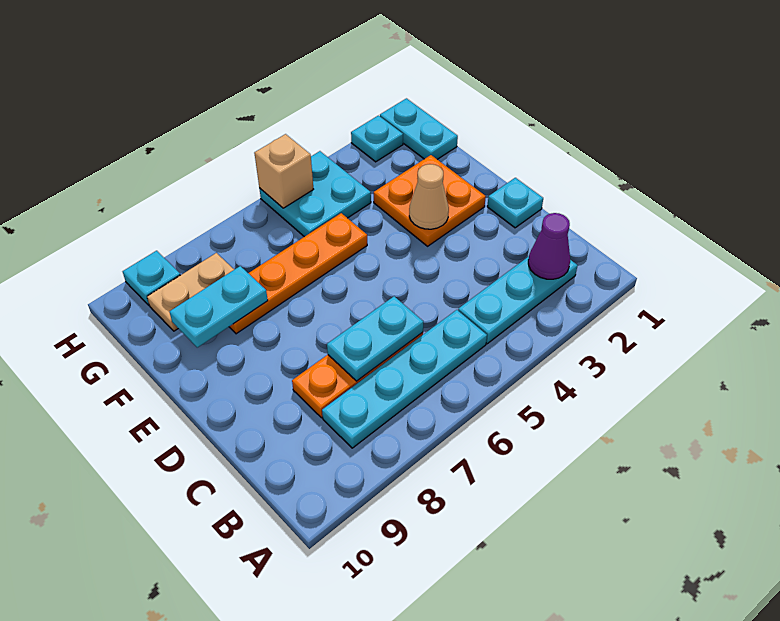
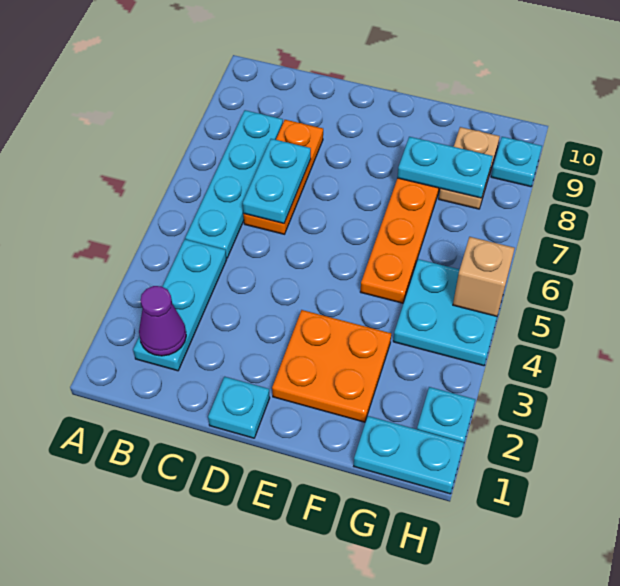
tan cone E3 level 2 -> none
cyan plate F8:F9 level 2 -> cyan plate F8:G8 level 2

